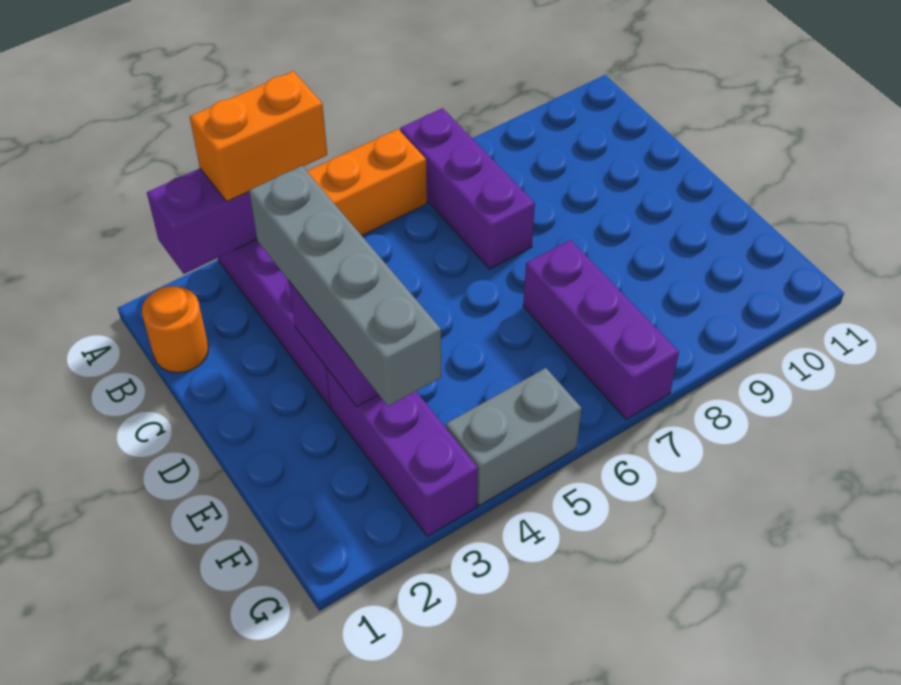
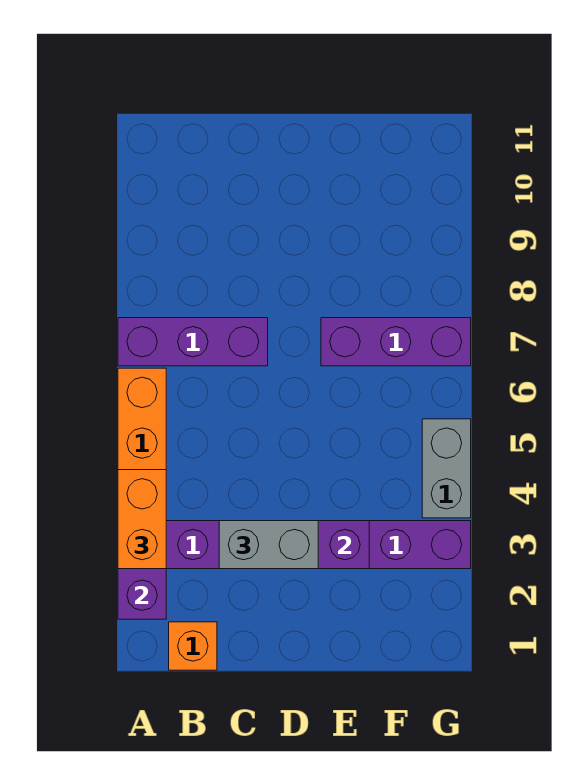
orange round brick B1 level 1 -> orange brick B1 level 1
grey brick C3:F3 level 3 -> grey brick C3:D3 level 3

